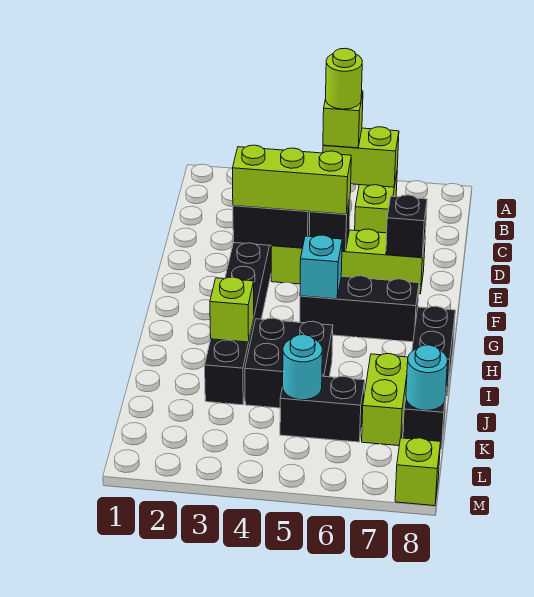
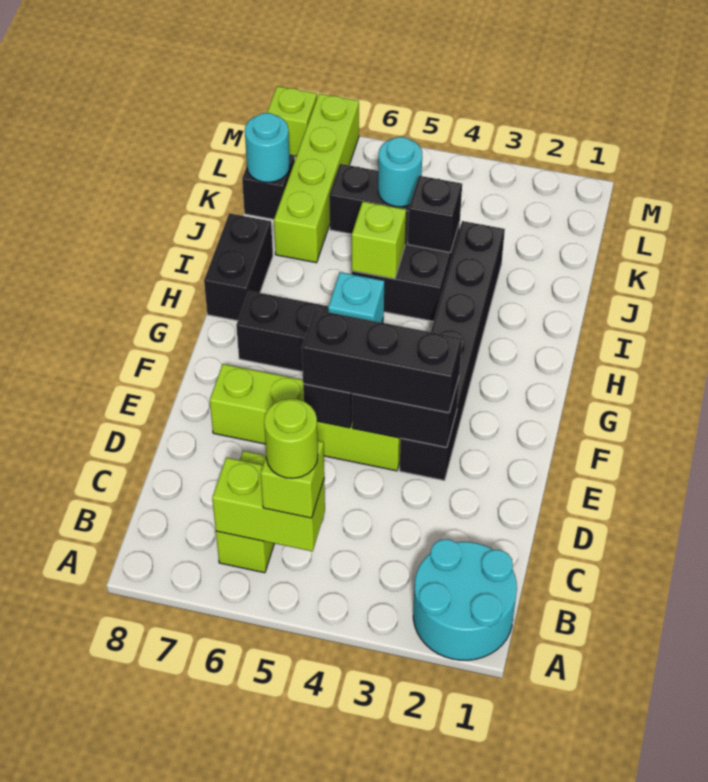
none -> cyan round brick A1:B2 level 1
lime brick E3:E5 level 3 -> black brick E3:E5 level 3
black brick E7 level 2 -> black brick J4 level 2
lime brick I3 level 2 -> lime brick I5 level 2
lime brick J7:K7 level 1 -> lime brick J7:M7 level 1

